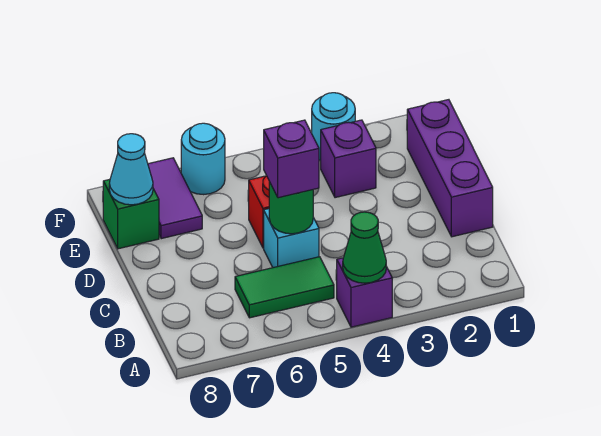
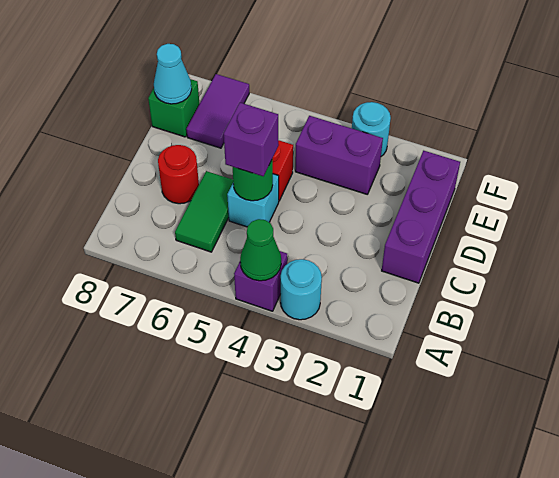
green tile B5:B6 level 1 -> green tile B6:C6 level 1
none -> red round brick C7 level 1
purple brick E3 level 1 -> purple brick E3:E4 level 1
cyan round brick F6 level 1 -> cyan round brick A3 level 1

